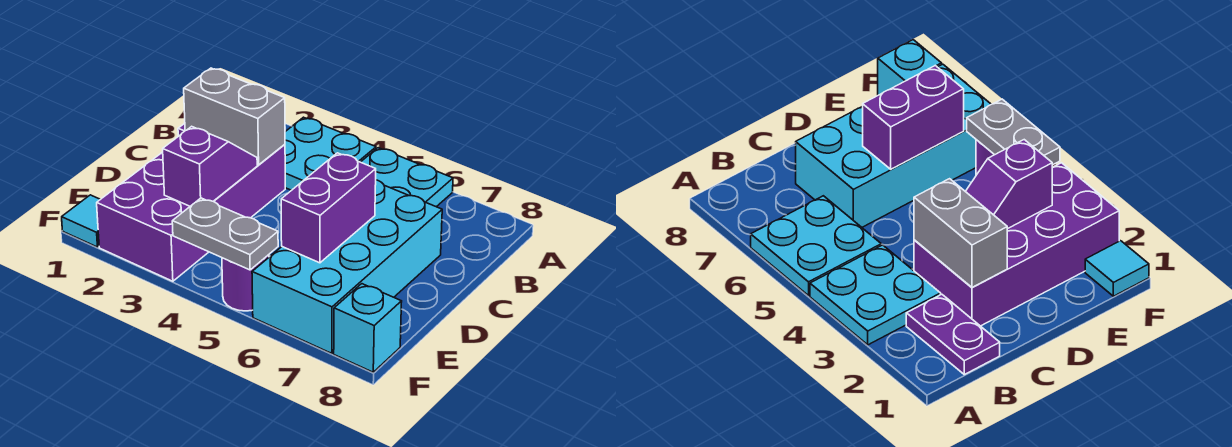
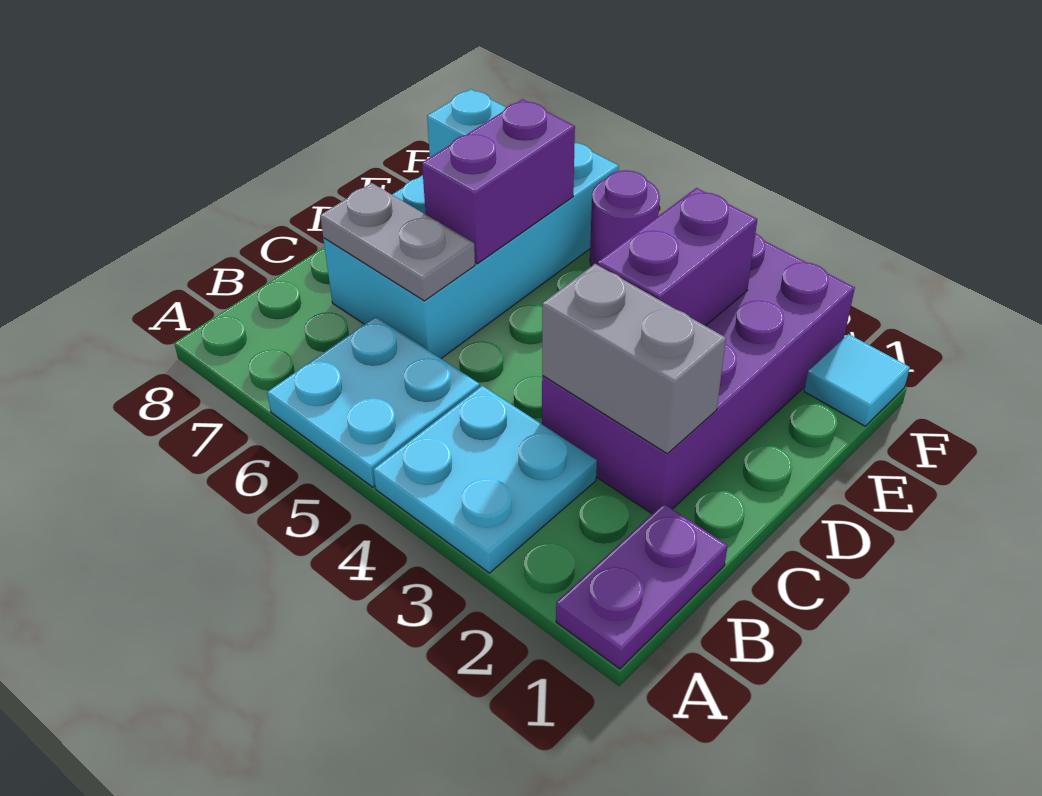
purple plate B1:B2 level 1 -> purple plate A1:B1 level 1
purple slope D3:E3 level 2 top E -> purple brick D3:E3 level 2
grey plate F4:F5 level 2 -> grey plate C6:C7 level 2

